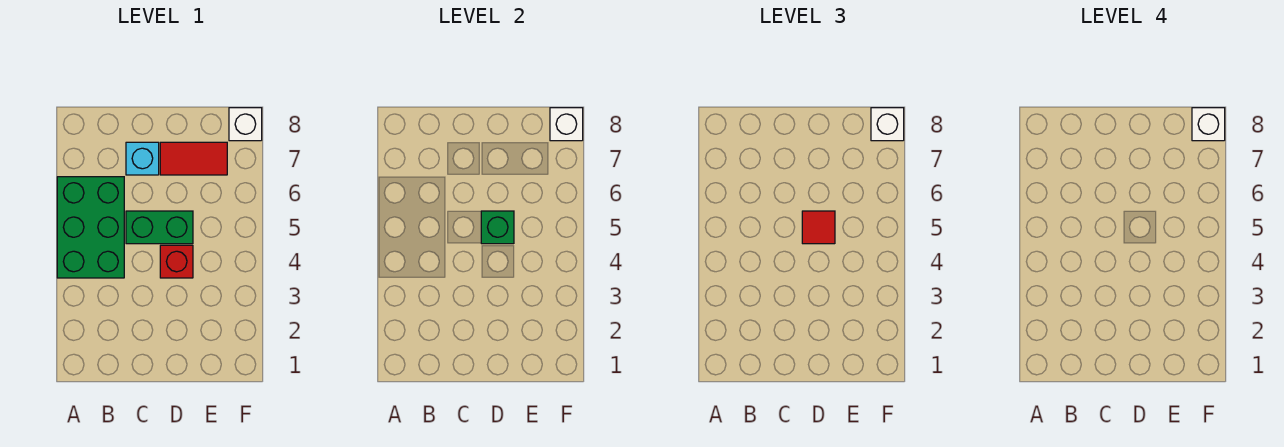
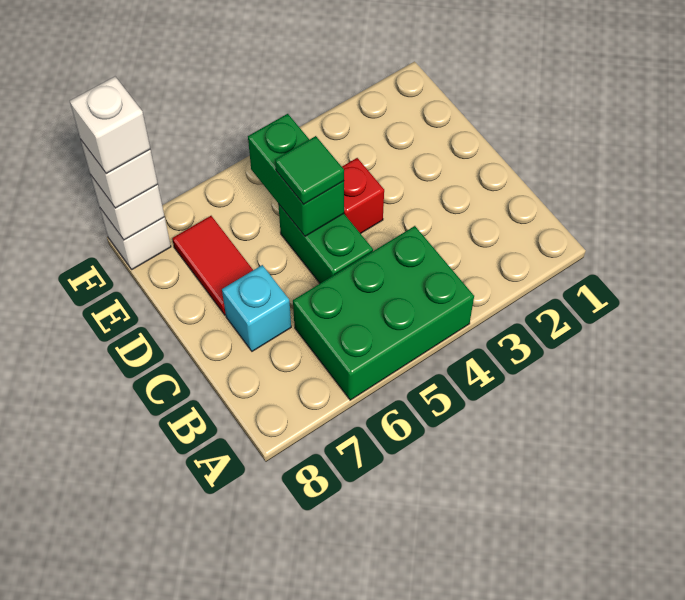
green brick D5 level 2 -> green brick D5:E5 level 2
red tile D5 level 3 -> green tile D5 level 3

